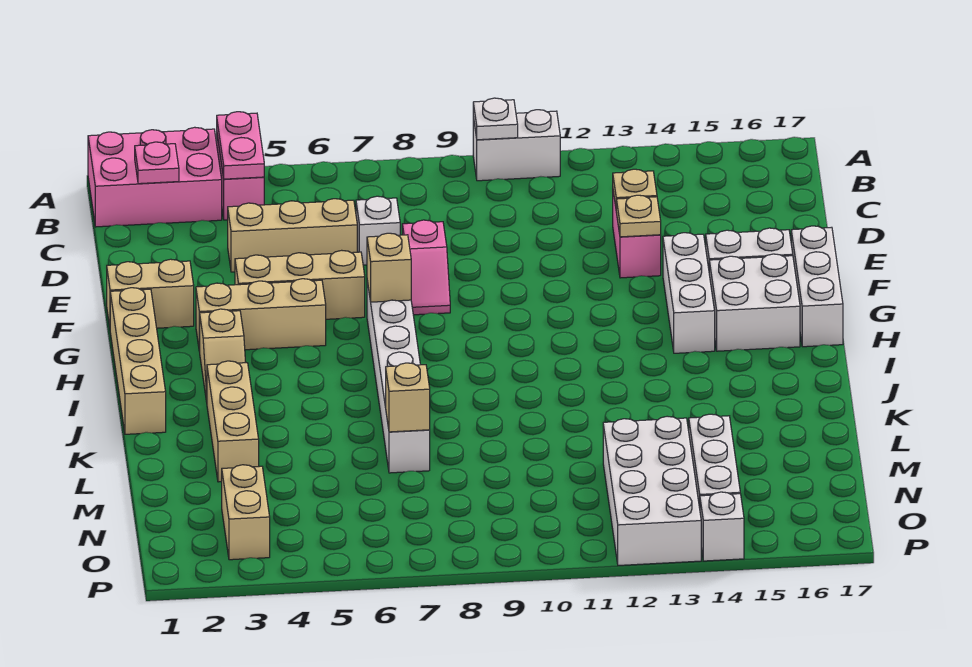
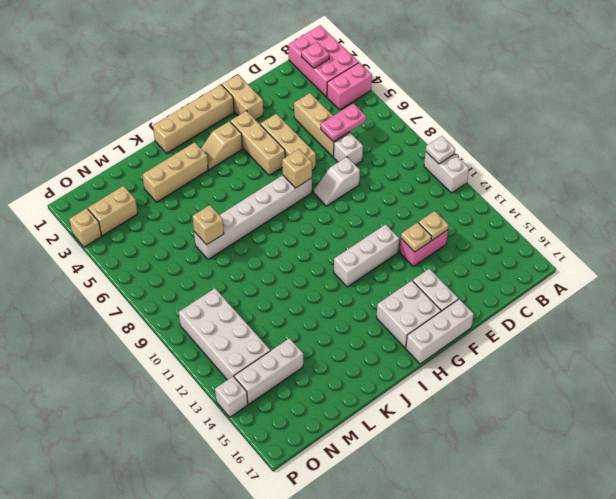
pink plate A4:B4 level 2 -> pink plate C6:D6 level 2
pink slope E8:F8 level 1 top E -> white slope E8:F8 level 1 top E
white brick F14:H14 level 1 -> white brick F12:H12 level 1
white brick M12:P13 level 1 -> white brick N10:O13 level 1
none -> tan brick P3 level 1

